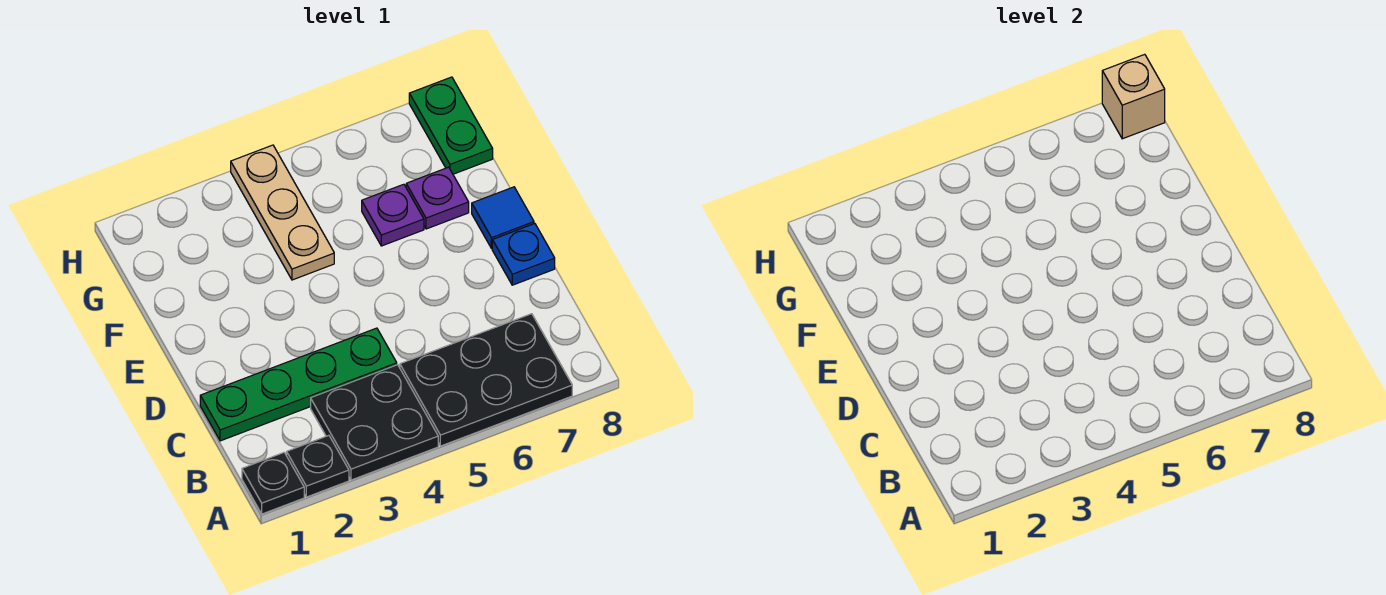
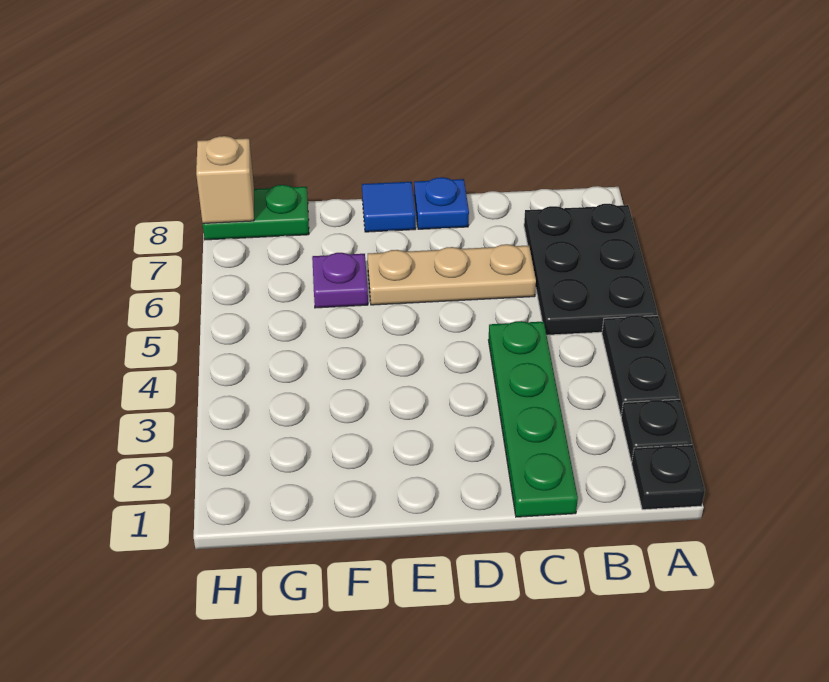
black plate A3:B4 level 1 -> black plate A3:A4 level 1
tan plate F4:H4 level 1 -> tan plate C6:E6 level 1
purple plate F7 level 1 -> none

